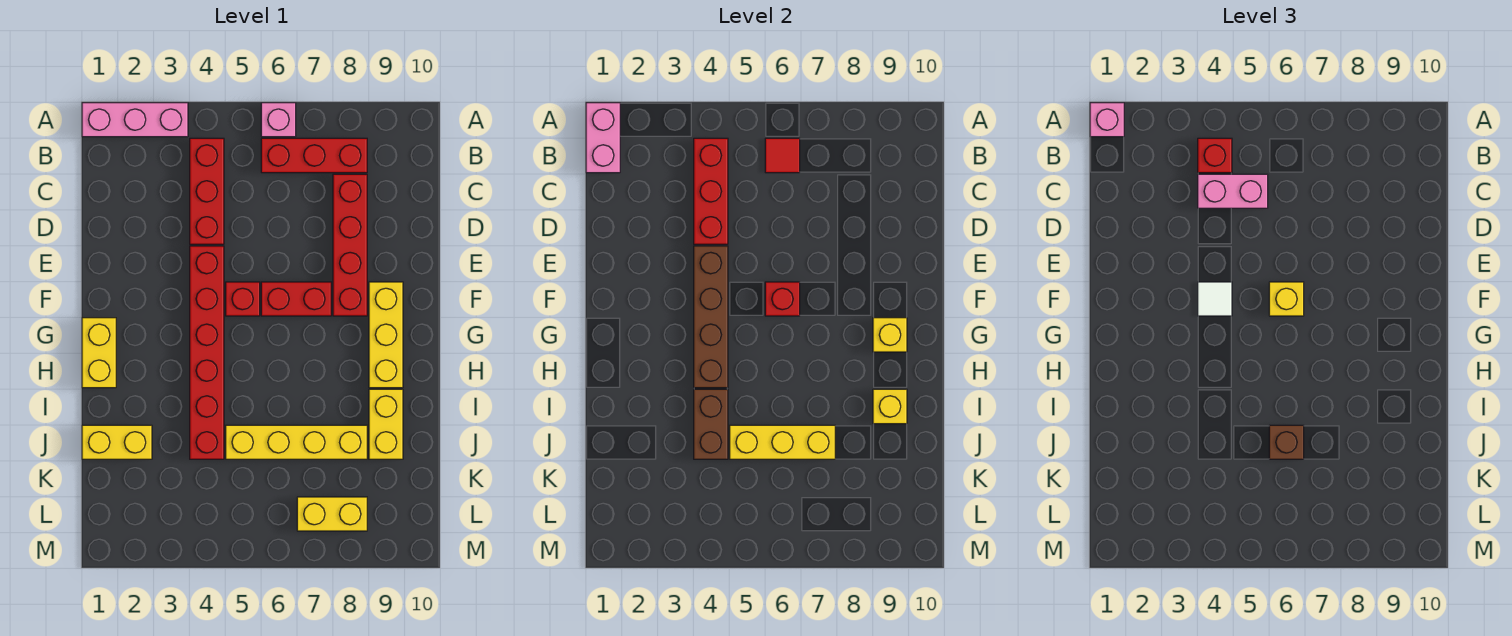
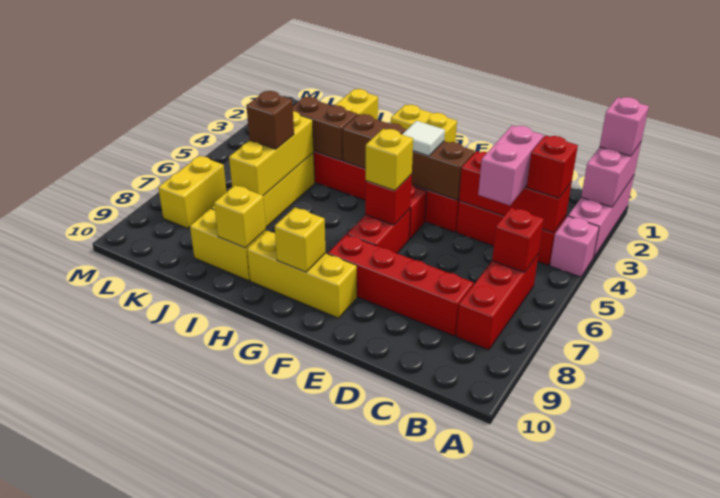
pink brick A1:B1 level 2 -> pink brick A1:A2 level 2
pink brick A6 level 1 -> pink brick A4 level 1
red tile B6 level 2 -> red brick B6 level 2

